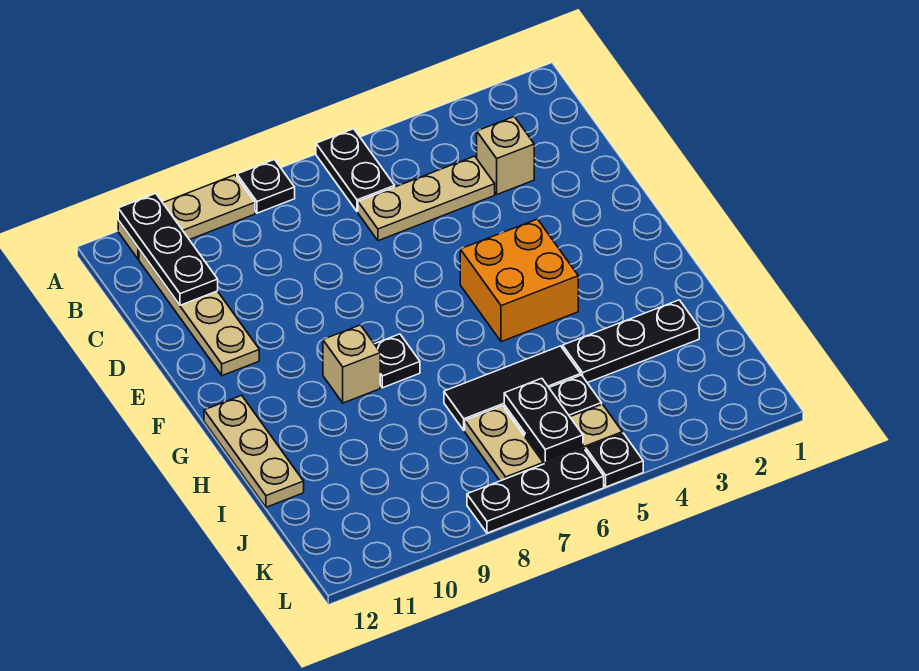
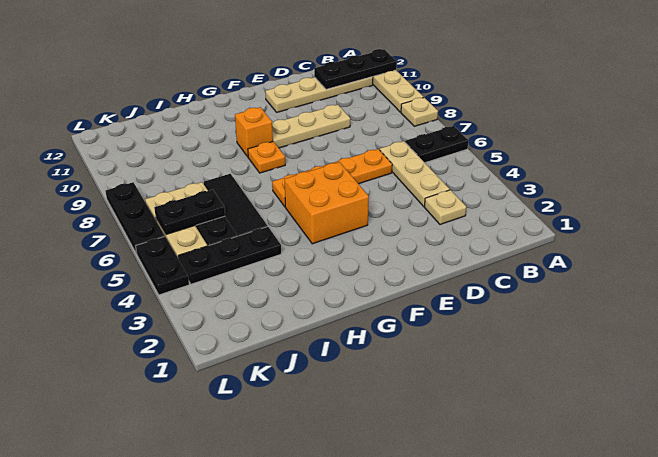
black plate A8 level 1 -> tan plate A8 level 1
tan brick C3 level 1 -> tan plate C3 level 1
none -> orange plate D6:G6 level 1
black plate G8 level 1 -> orange plate G8 level 1
tan brick G9 level 1 -> orange brick G9 level 1
tan plate G12:I12 level 1 -> tan plate D9:F9 level 1
black plate I2:I4 level 1 -> black plate I4:K4 level 1
black plate L5 level 1 -> black plate L4:L5 level 1

